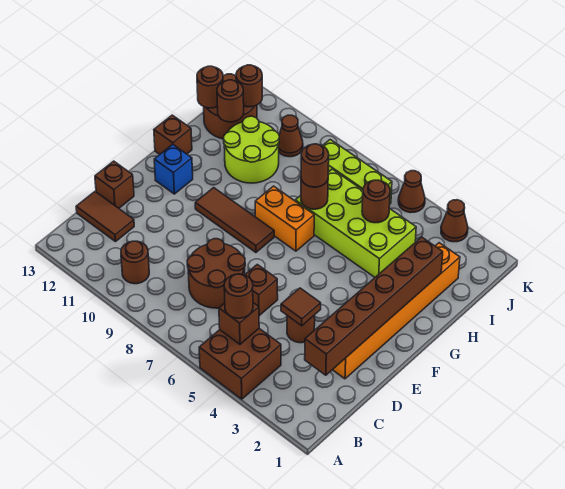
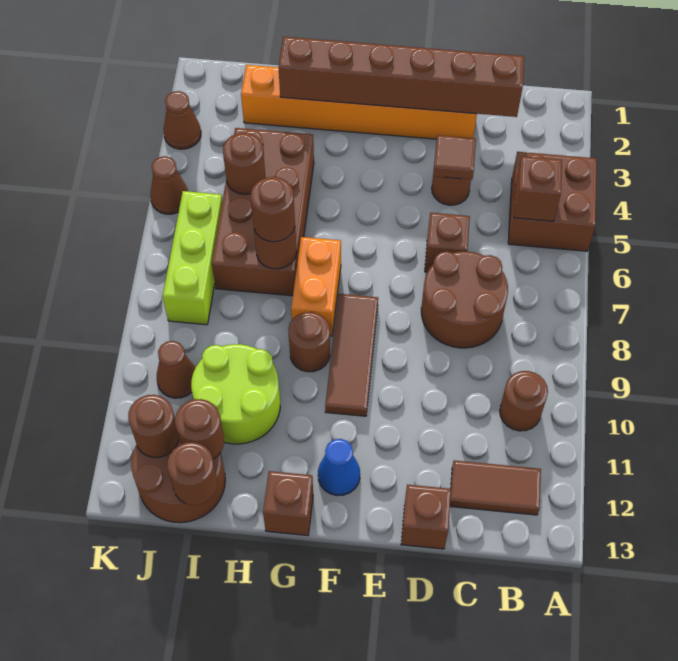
brown round brick B5 level 3 -> brown round brick G9 level 1
brown tile C12:C13 level 1 -> brown tile B12:C12 level 1
blue brick F12 level 1 -> blue cone F12 level 1
lime brick H4:I7 level 1 -> brown brick H4:I7 level 1

